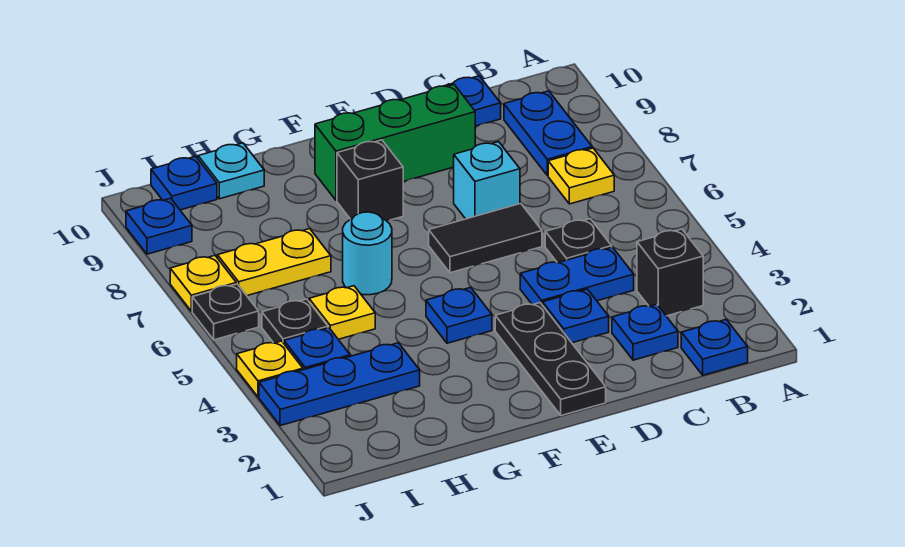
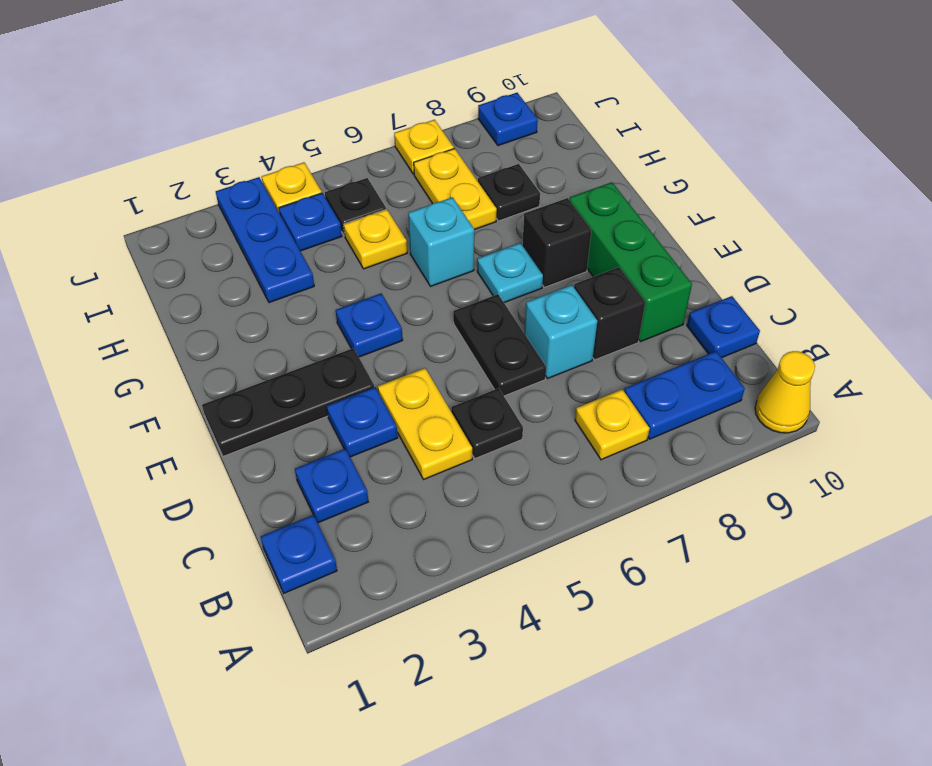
none -> yellow cone A10 level 1
black brick B3 level 1 -> black brick D8 level 1
blue plate C4:D4 level 1 -> yellow plate C4:D4 level 1
black tile D6:E6 level 1 -> black plate D6:E6 level 1
cyan round brick G6 level 1 -> cyan brick G6 level 1
cyan plate H10 level 1 -> cyan plate F7 level 1
blue plate I10 level 1 -> none
black plate J6 level 1 -> black plate H8 level 1

